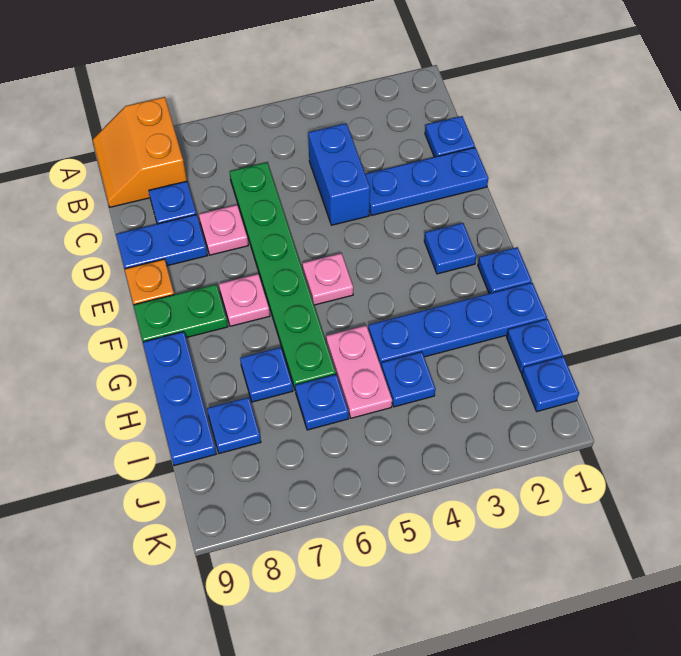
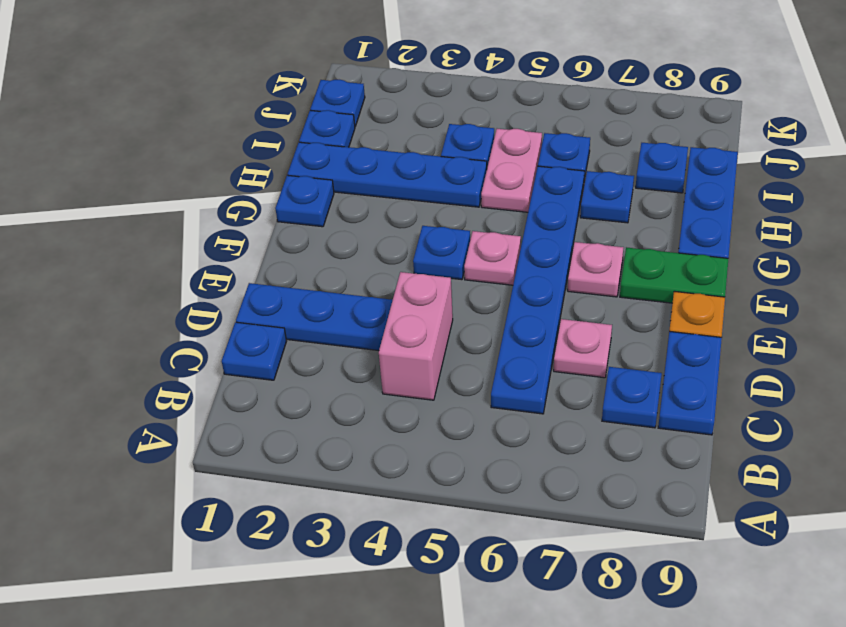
orange slope A8:B9 level 1 top 8 -> none
blue brick C4:D4 level 1 -> pink brick C4:D4 level 1
green plate C6:H6 level 1 -> blue plate C6:H6 level 1
blue plate D8:D9 level 1 -> blue plate C9:D9 level 1
blue plate F2 level 1 -> blue plate F4 level 1

